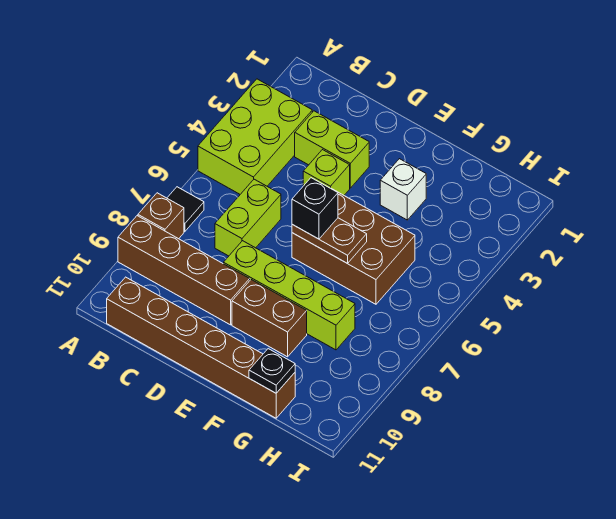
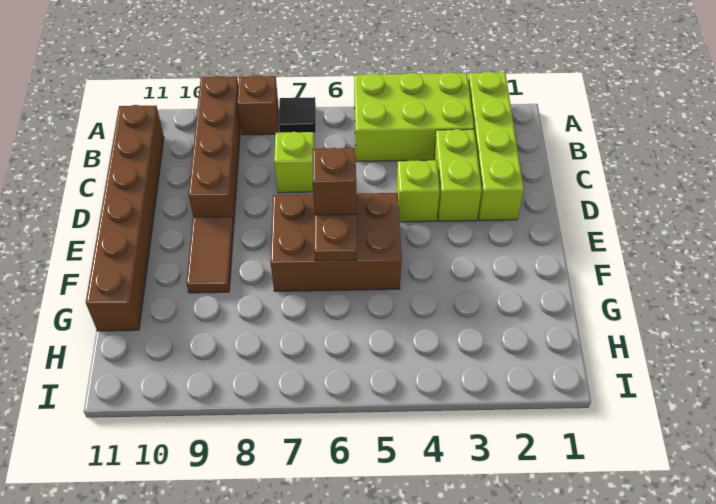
lime brick C6:C7 level 1 -> lime brick C7 level 1
lime brick D8:G8 level 1 -> lime brick A2:D2 level 1
brown brick E5:G6 level 1 -> brown brick E5:F7 level 1
black brick E6 level 3 -> brown brick E6 level 3
brown brick E9:F9 level 1 -> brown tile E9:F9 level 1
white brick F3 level 1 -> none
black plate G11 level 2 -> none

